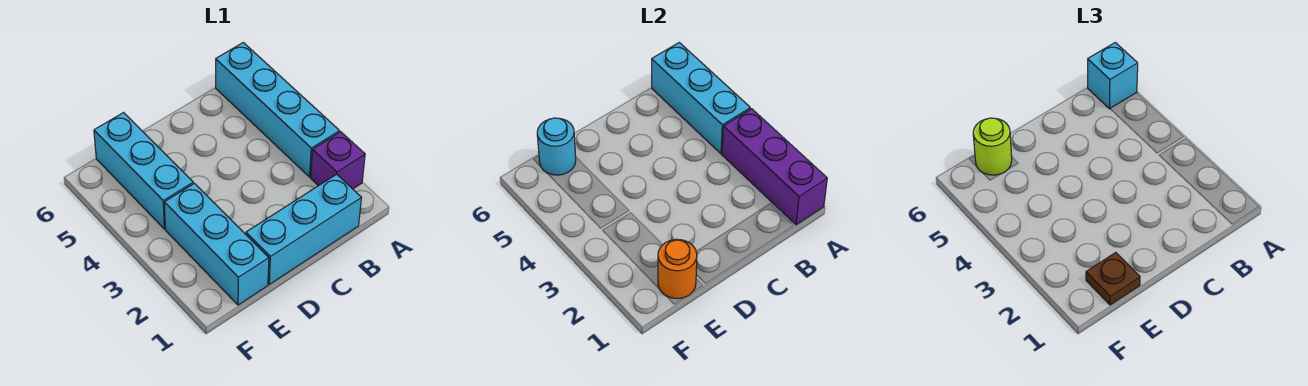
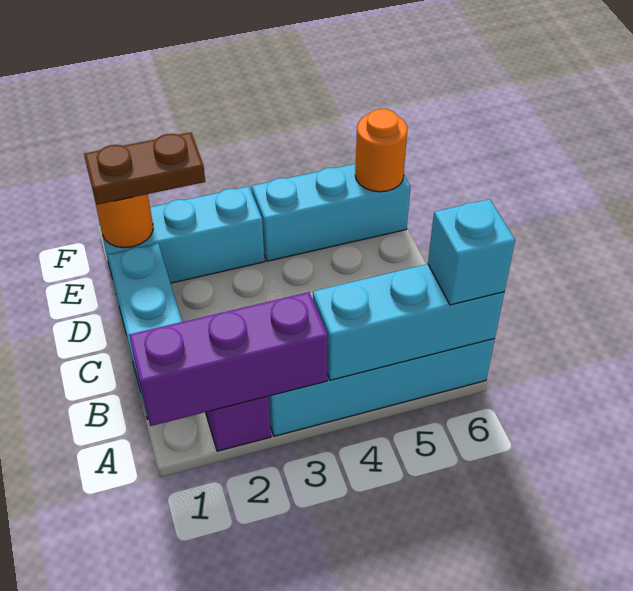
brown plate E1 level 3 -> brown plate E1:E2 level 3
cyan round brick E6 level 2 -> orange round brick E6 level 2
lime round brick E6 level 3 -> none

